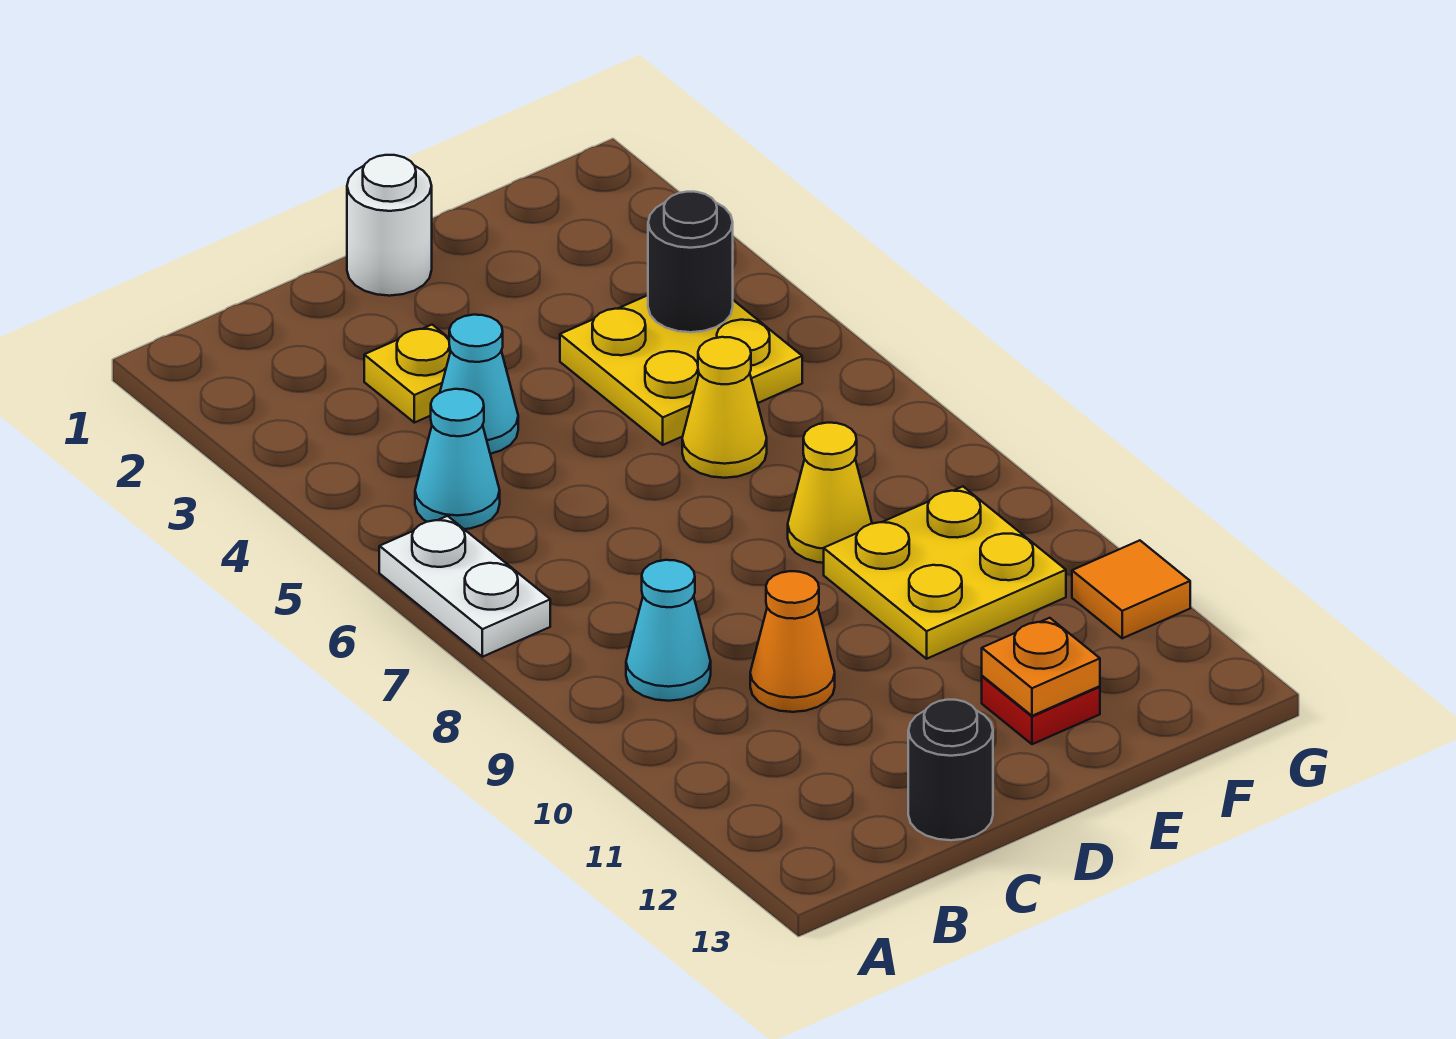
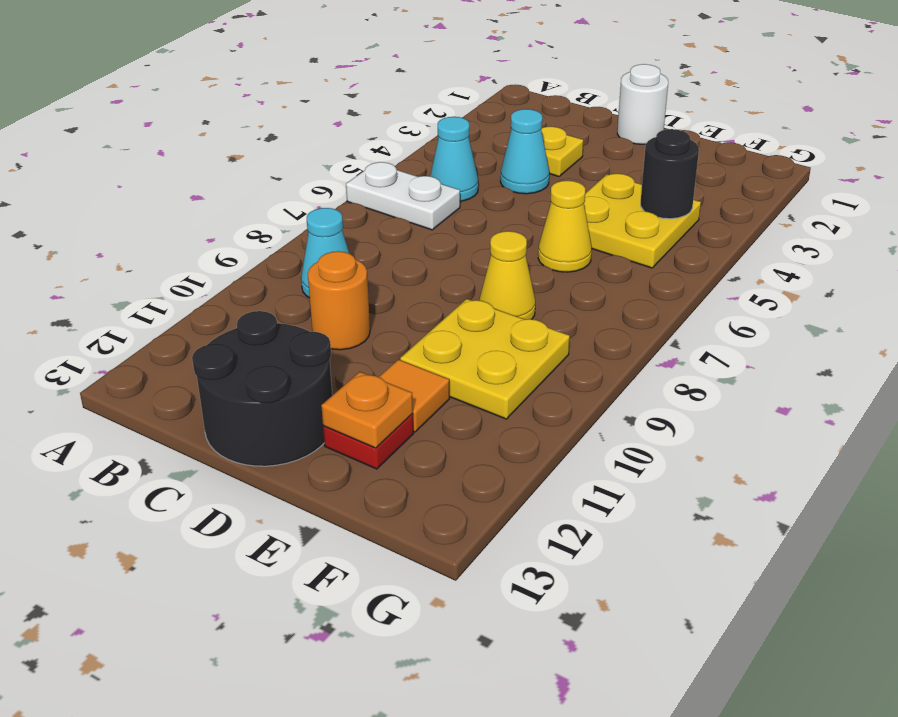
white plate A6:A7 level 1 -> white plate A6:B6 level 1
orange cone C10 level 1 -> orange round brick C10 level 1
black round brick C13 level 1 -> black round brick C12:D13 level 1
orange tile G11 level 1 -> orange tile E11 level 1

